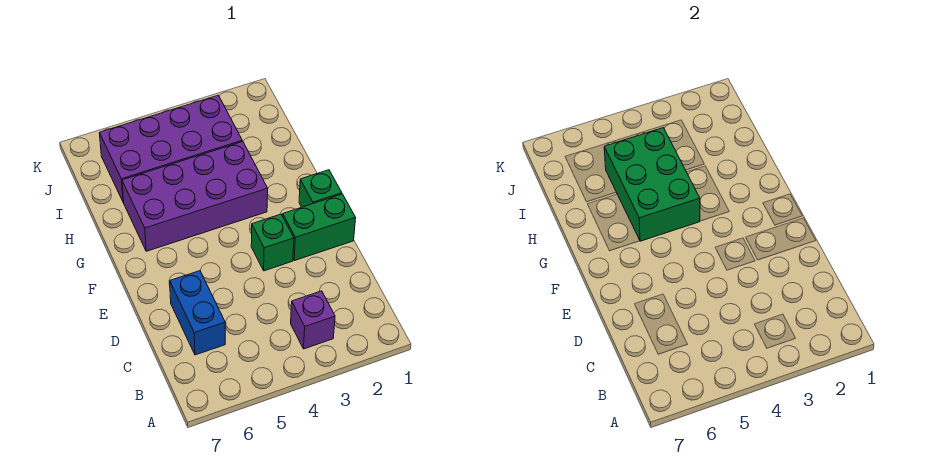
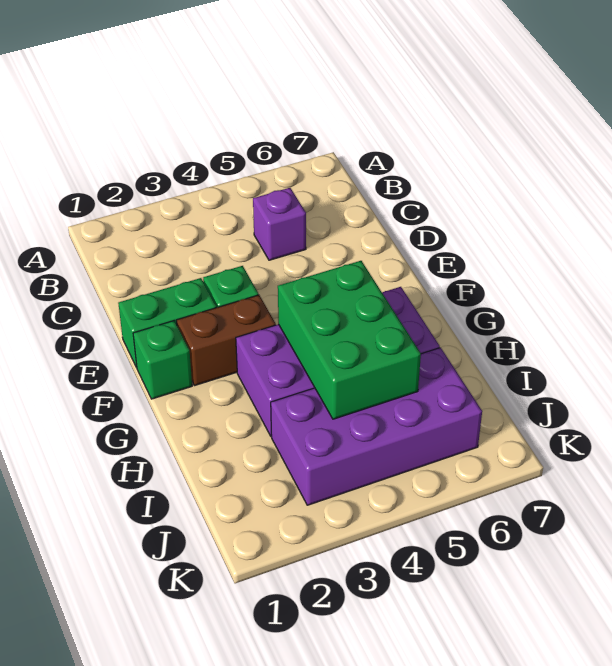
purple brick B3 level 1 -> purple brick C5 level 1
blue brick C6:D6 level 1 -> none
none -> brown brick F2:F3 level 1

